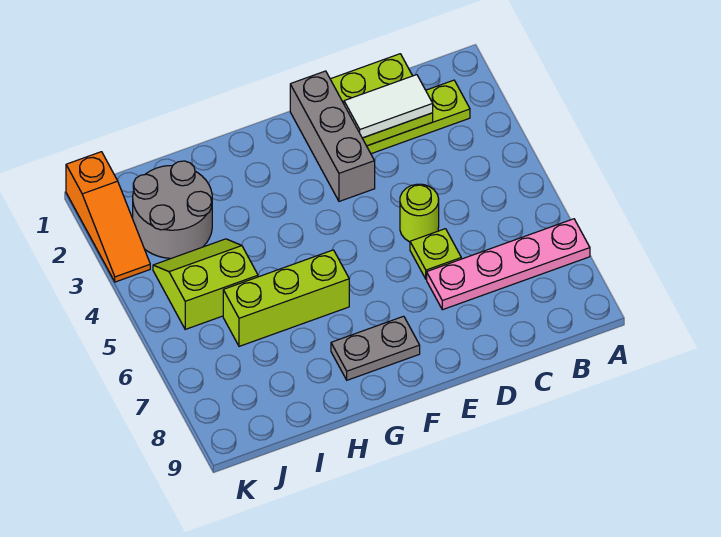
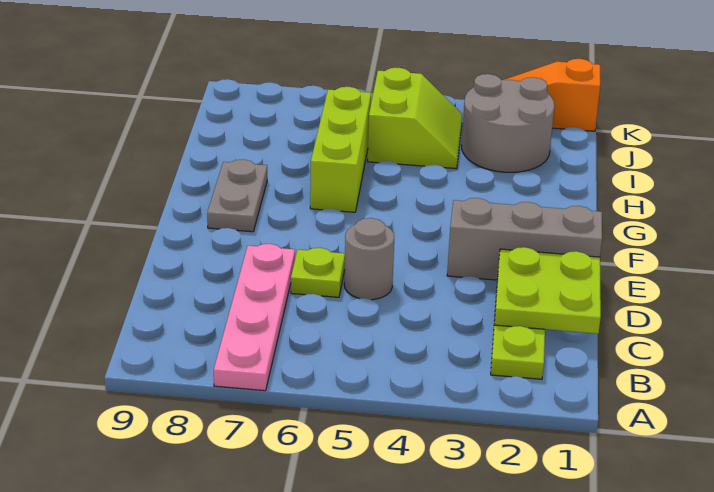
white tile C2:D2 level 3 -> none
lime round brick D5 level 1 -> grey round brick D5 level 1

